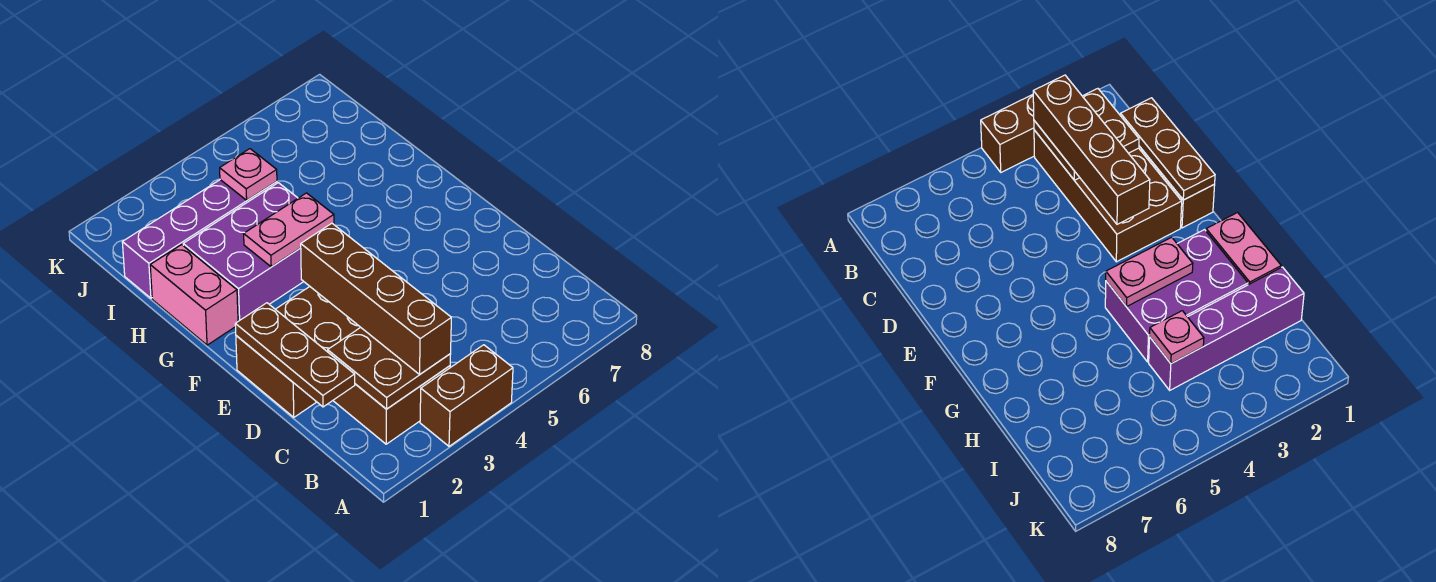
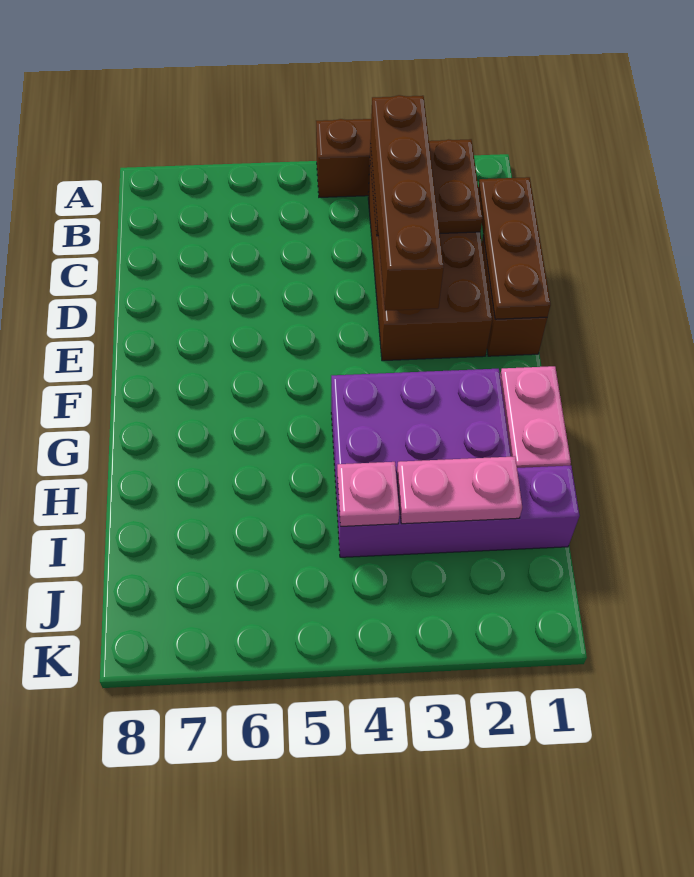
pink plate G3:G4 level 2 -> pink plate I2:I3 level 2

